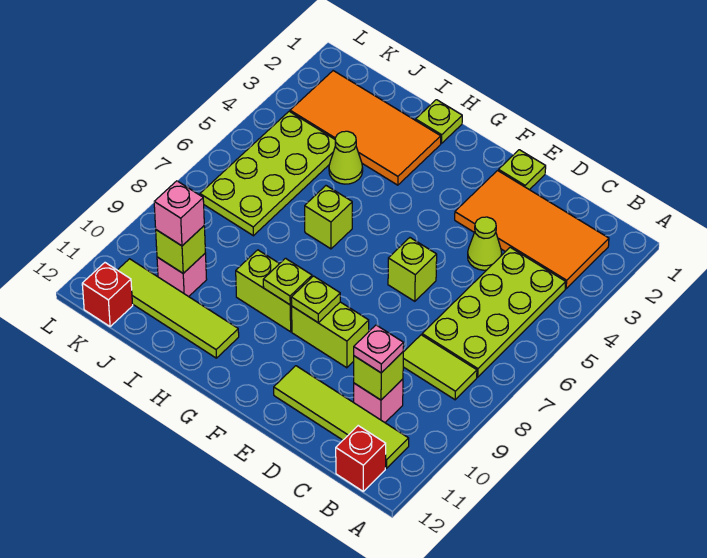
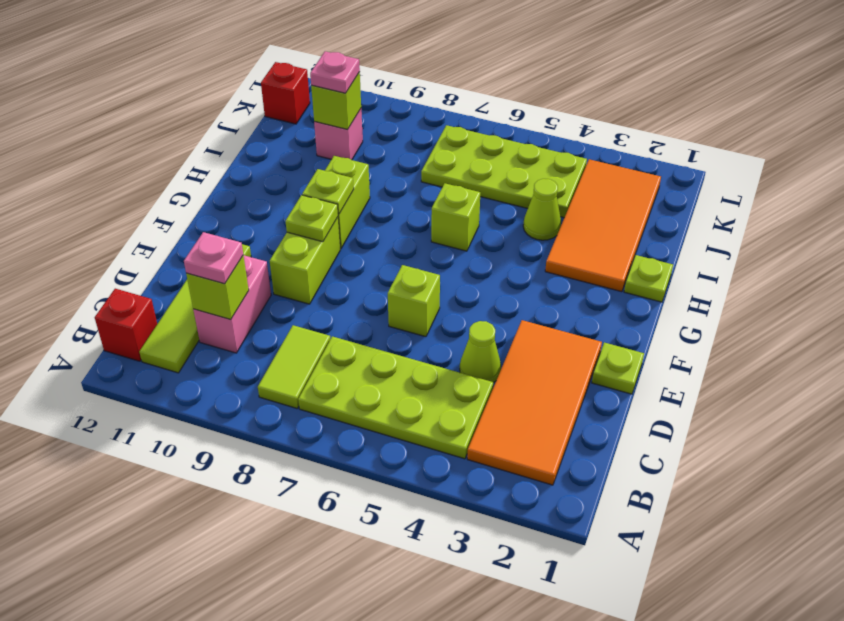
pink brick C10 level 1 -> pink brick C10:D10 level 1
lime tile H11:K11 level 1 -> none
pink brick J10 level 3 -> pink plate J10 level 3

